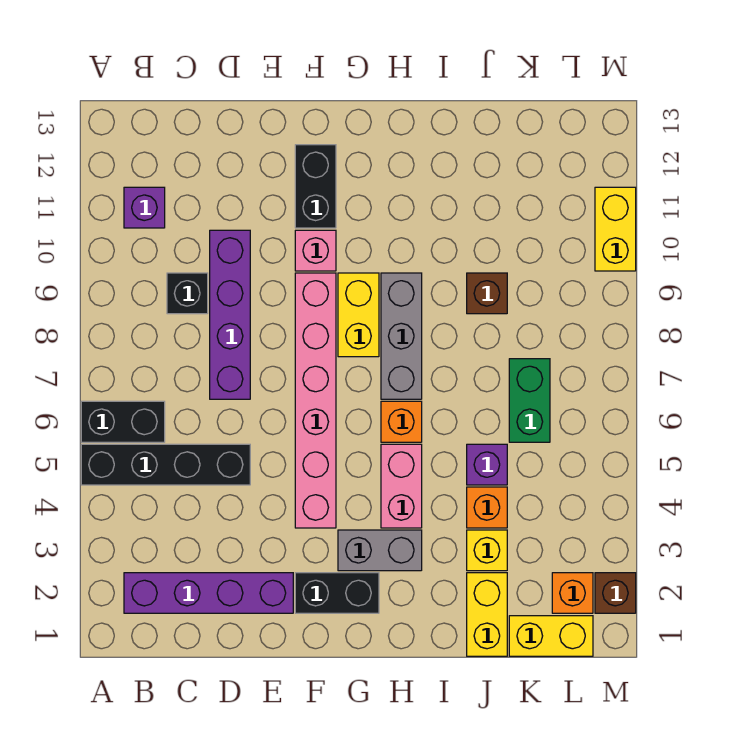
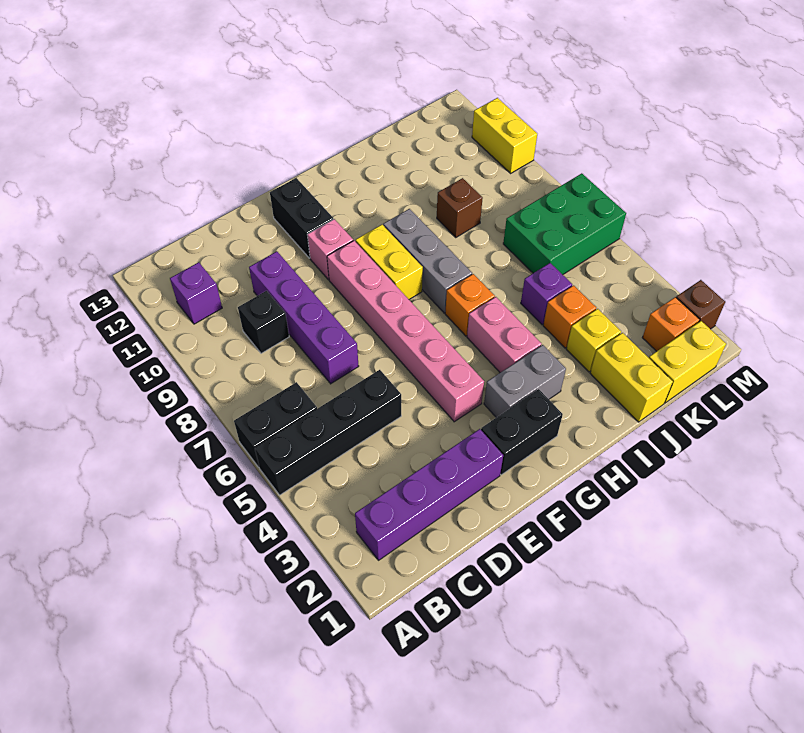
green brick K6:K7 level 1 -> green brick K6:M7 level 1

